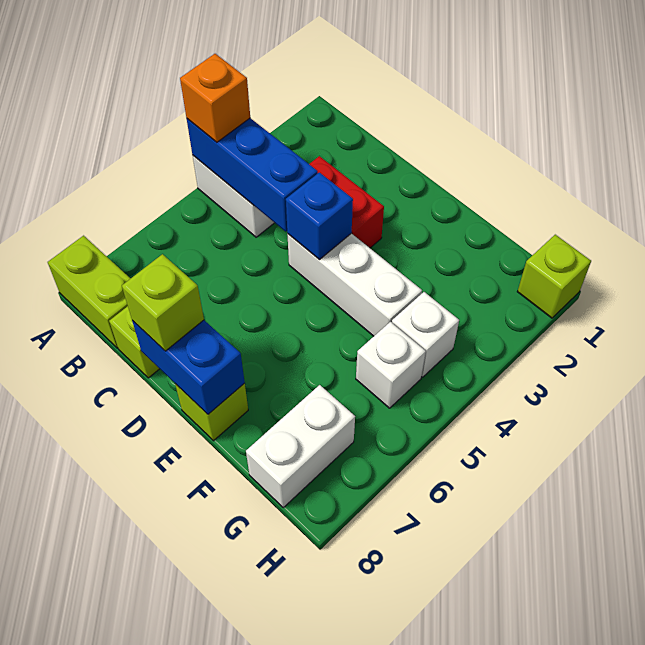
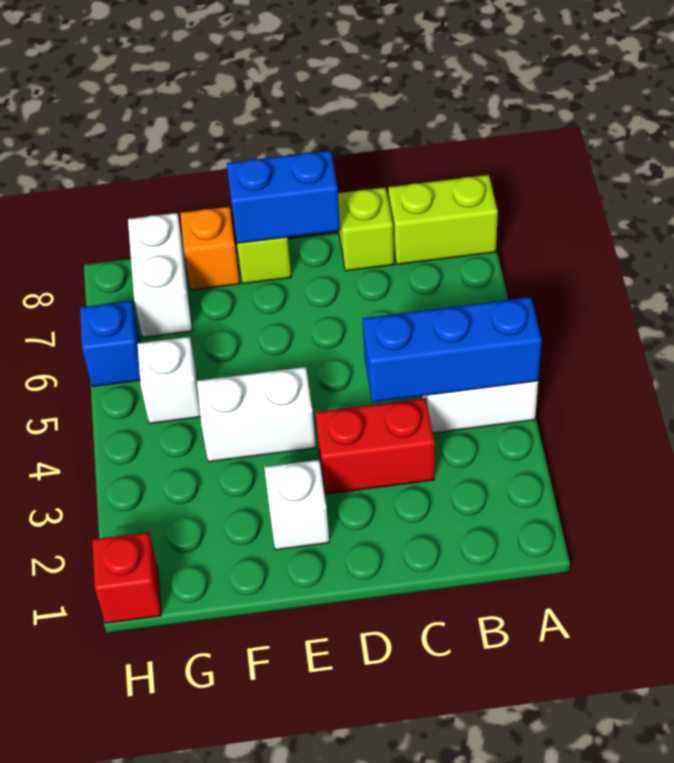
orange brick A4 level 3 -> orange brick F8 level 1
white brick D4:F4 level 1 -> white brick E4:F4 level 1
blue brick D4 level 2 -> blue brick H6 level 1
lime brick D8 level 3 -> none
white brick G4 level 1 -> white brick E2 level 1
lime brick H1 level 1 -> red brick H1 level 1

